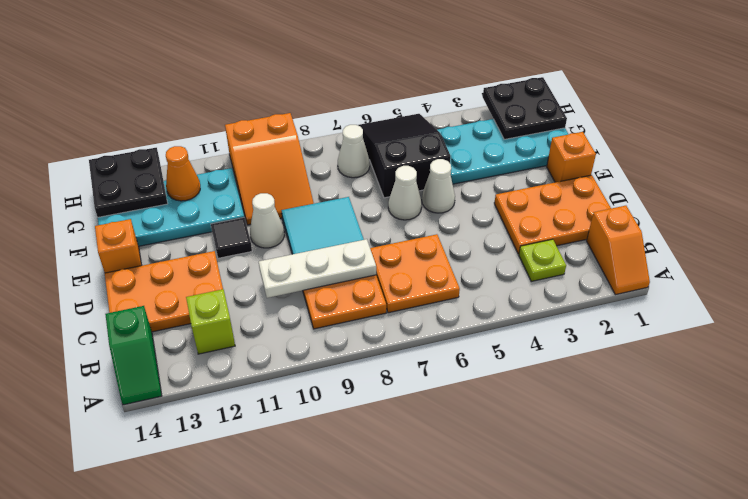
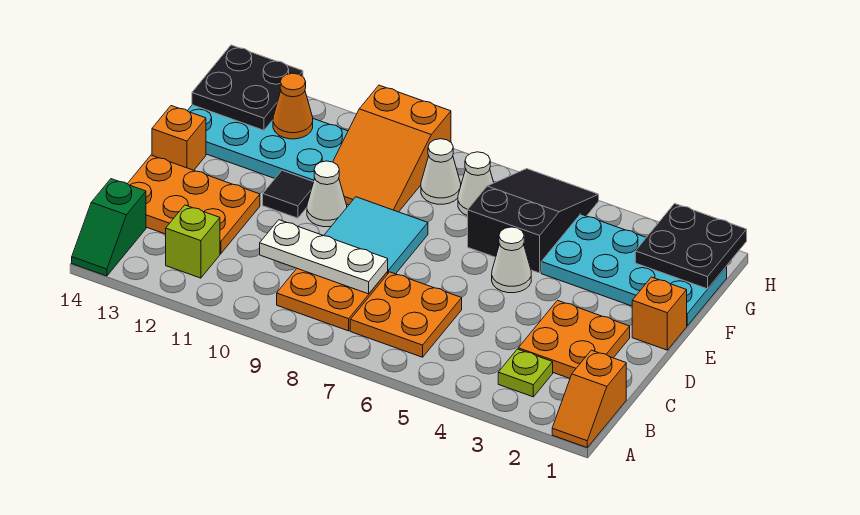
orange plate C1:D3 level 1 -> orange plate C2:D3 level 1
white cone E6 level 1 -> white cone G8 level 1

